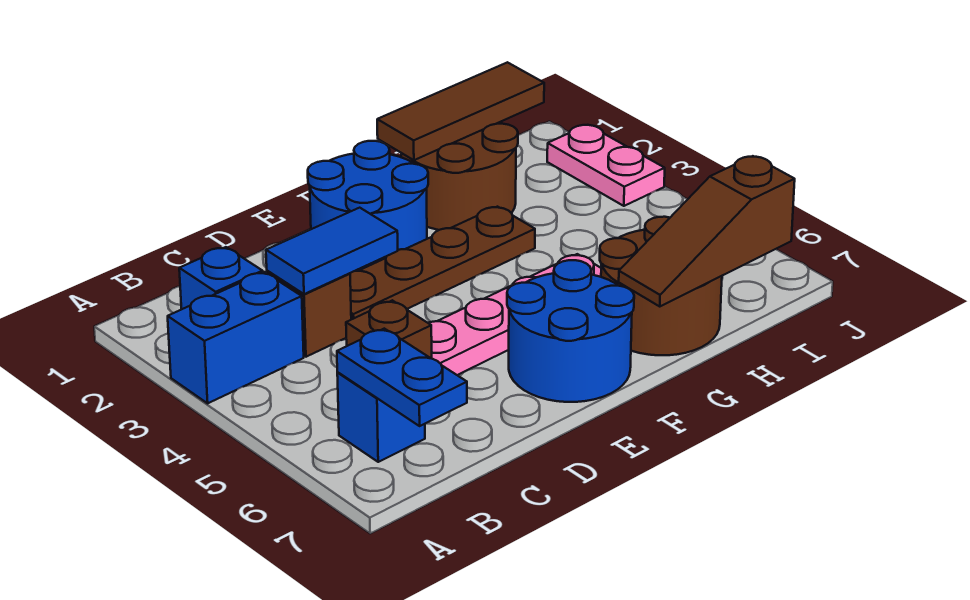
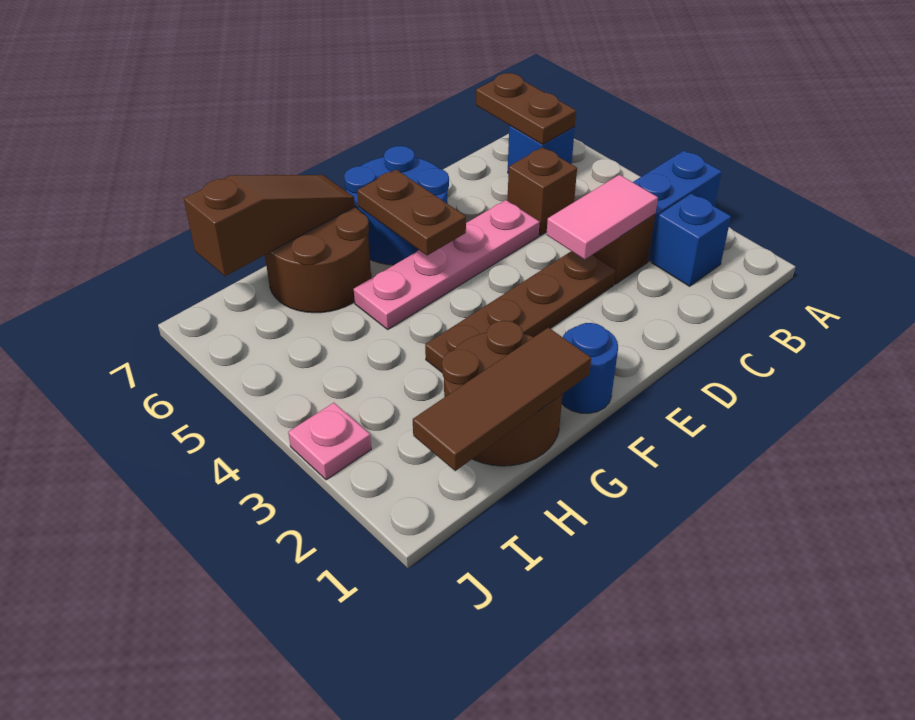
blue plate B6:B7 level 2 -> brown plate B6:B7 level 2
blue tile C3:D3 level 2 -> pink tile C3:D3 level 2
blue round brick E1:F2 level 1 -> blue round brick F1 level 1
none -> brown plate F5:F6 level 2
pink plate J2:J3 level 1 -> pink plate J3 level 1

